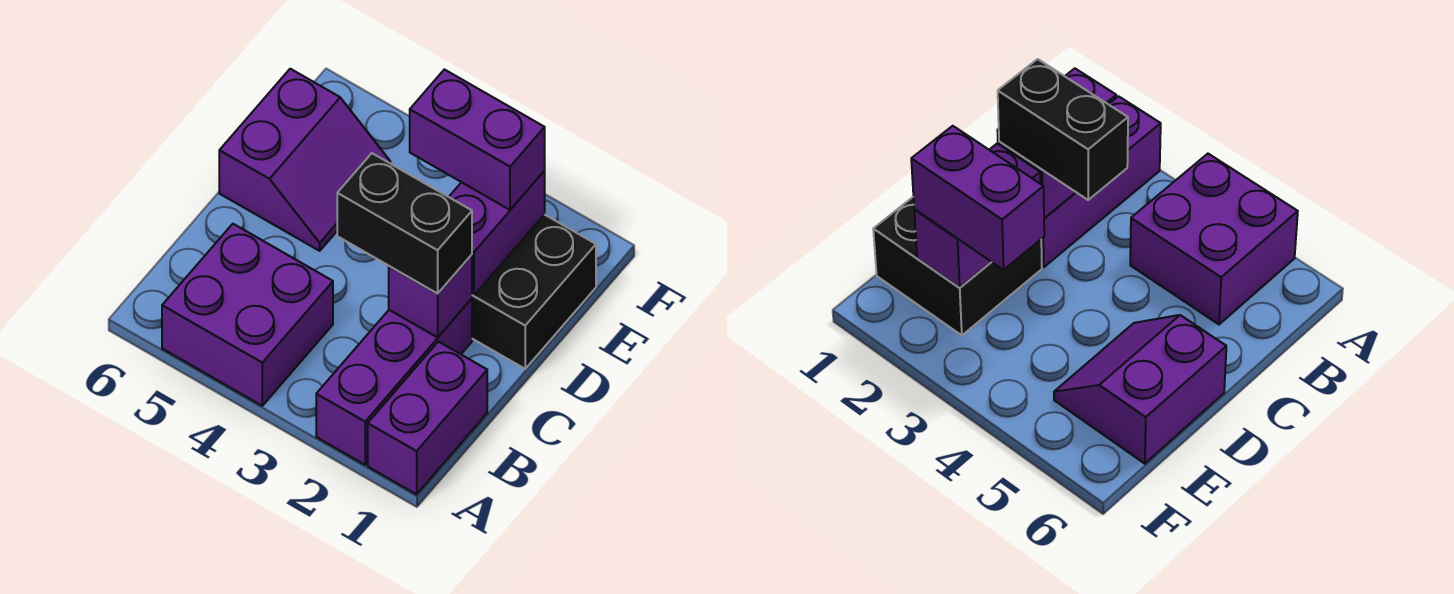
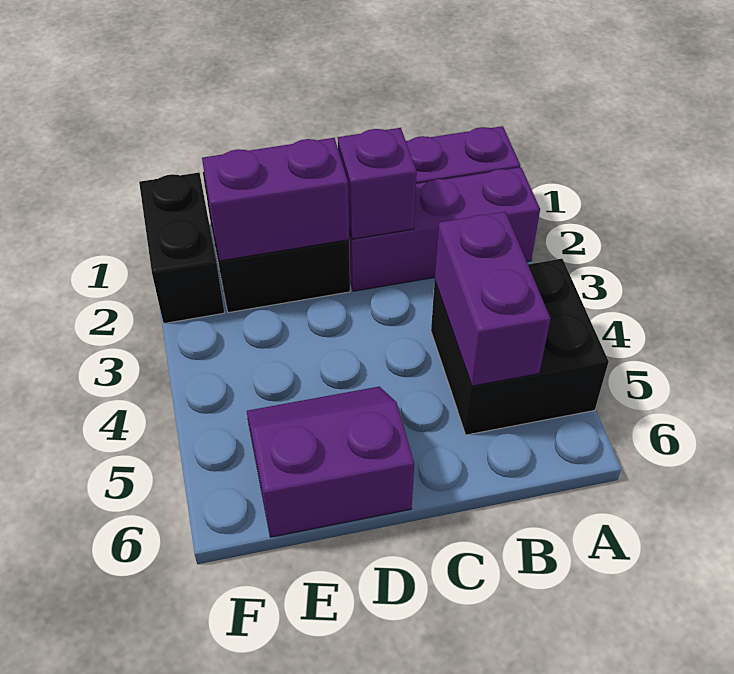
purple brick A4:B5 level 1 -> black brick A4:B5 level 1
black brick C2:C3 level 3 -> black brick F1:F2 level 1
purple brick E2:E3 level 3 -> purple brick B4:B5 level 2

